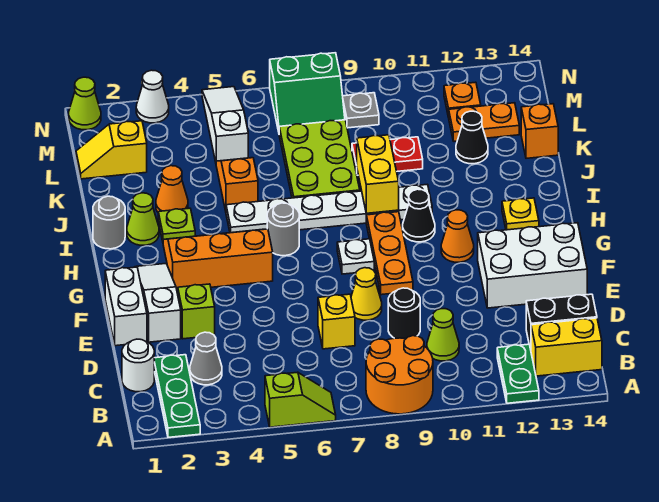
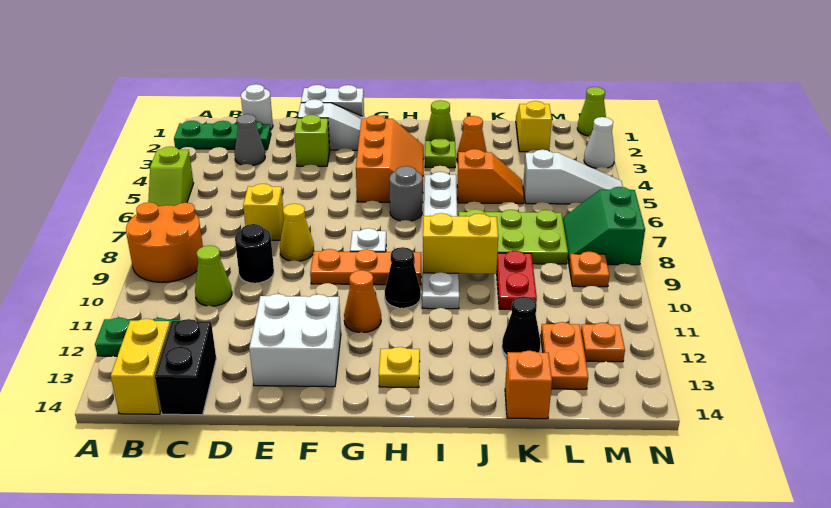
white brick E12:F14 level 1 -> white brick E12:F13 level 1
grey round brick I1 level 1 -> none
grey plate M9 level 1 -> orange plate M9 level 1

